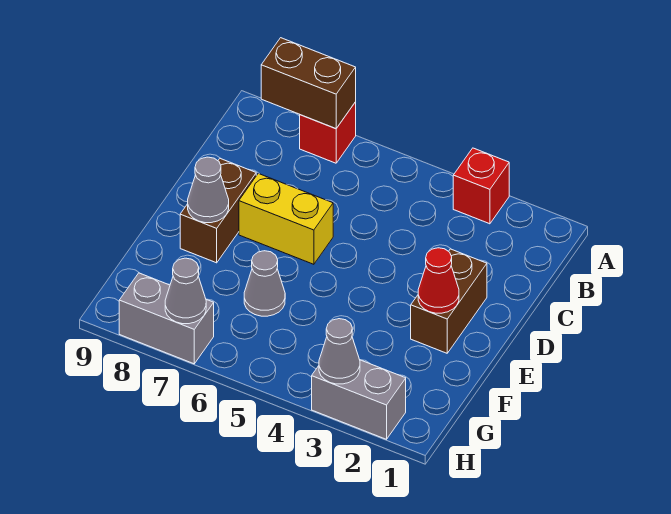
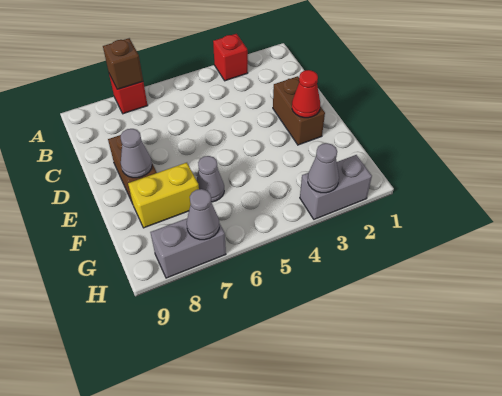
brown brick A7:A8 level 2 -> brown brick A7 level 2
yellow brick D6:D7 level 1 -> yellow brick F7:F8 level 1

